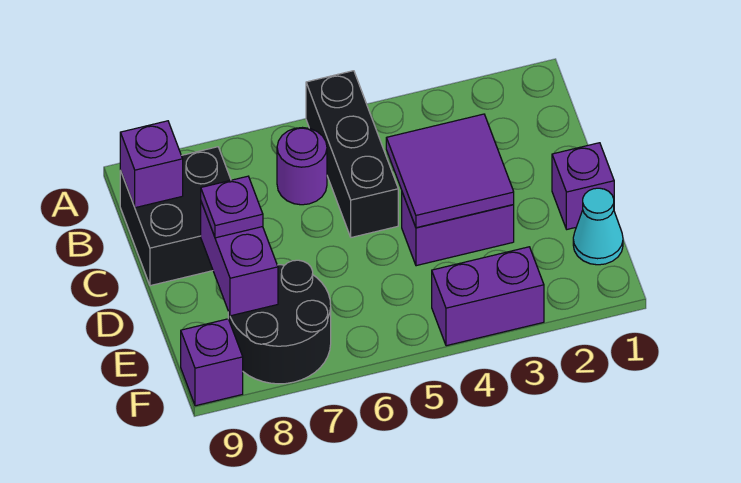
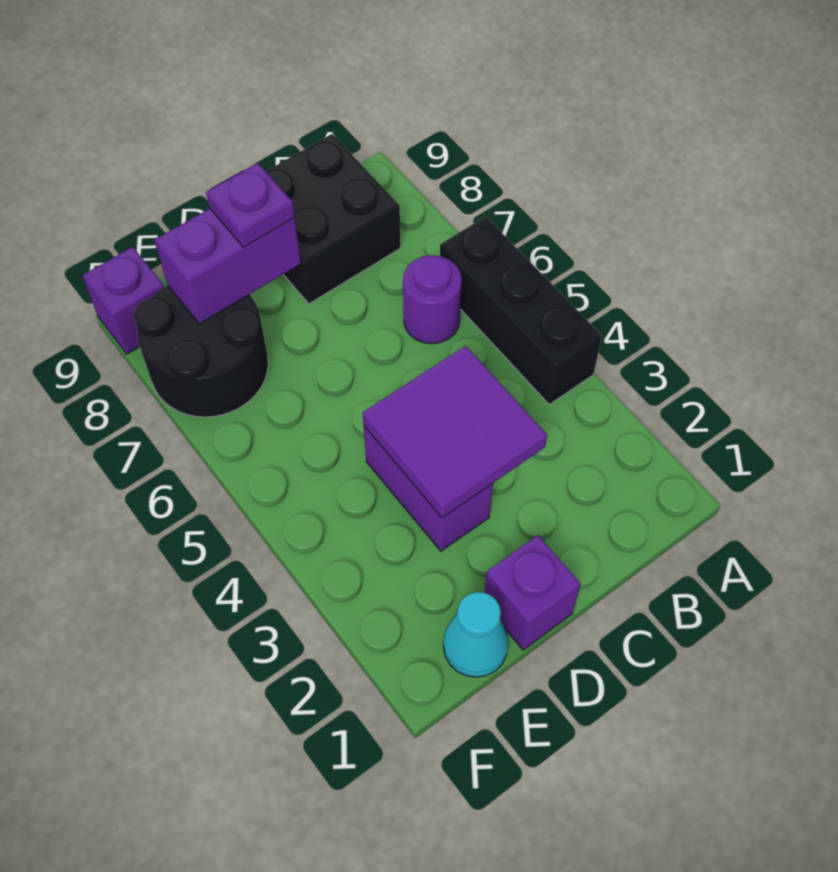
black brick A5:C5 level 1 -> black brick A4:A6 level 1
purple brick B9 level 2 -> none
purple brick F3:F4 level 1 -> none

